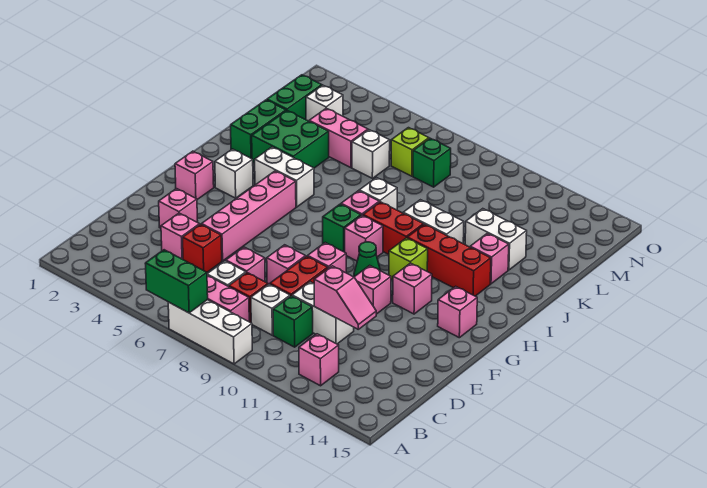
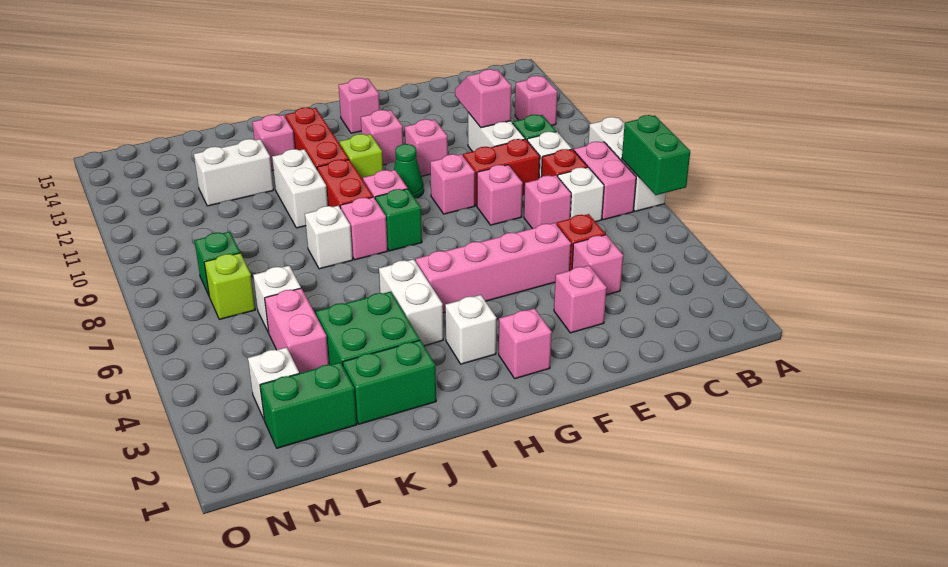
white brick K12:K13 level 1 -> white brick K12:L12 level 1

